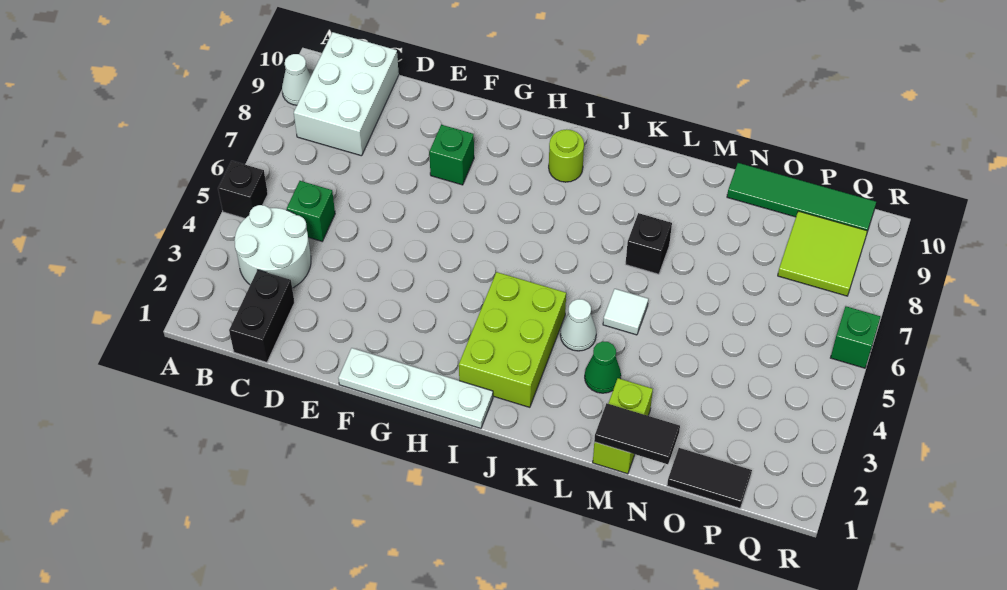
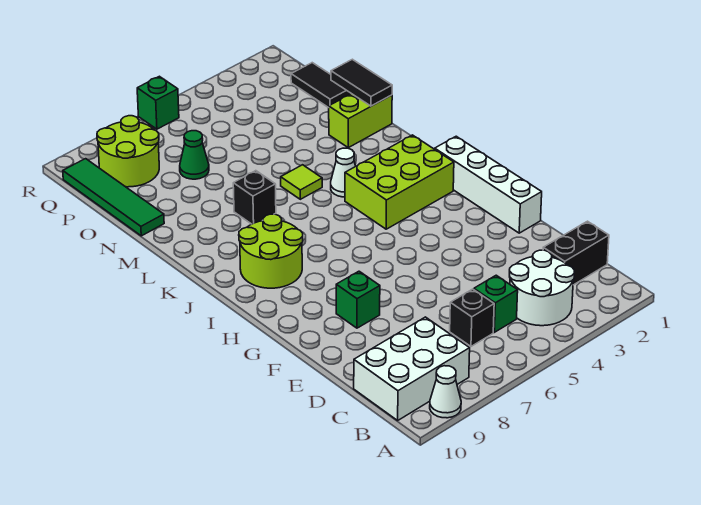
black brick A5 level 1 -> black brick C6 level 1
white plate F1:I1 level 1 -> white brick F1:I1 level 1
lime round brick I9 level 1 -> lime round brick I8:J9 level 1
green cone L3 level 1 -> green cone O7 level 1
white tile L5 level 1 -> lime tile L5 level 1
lime tile P8:Q9 level 1 -> lime round brick P8:Q9 level 1

